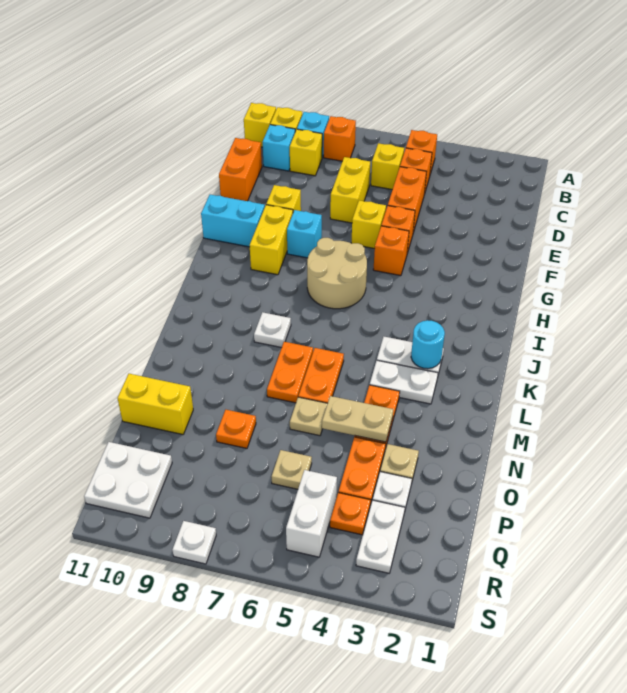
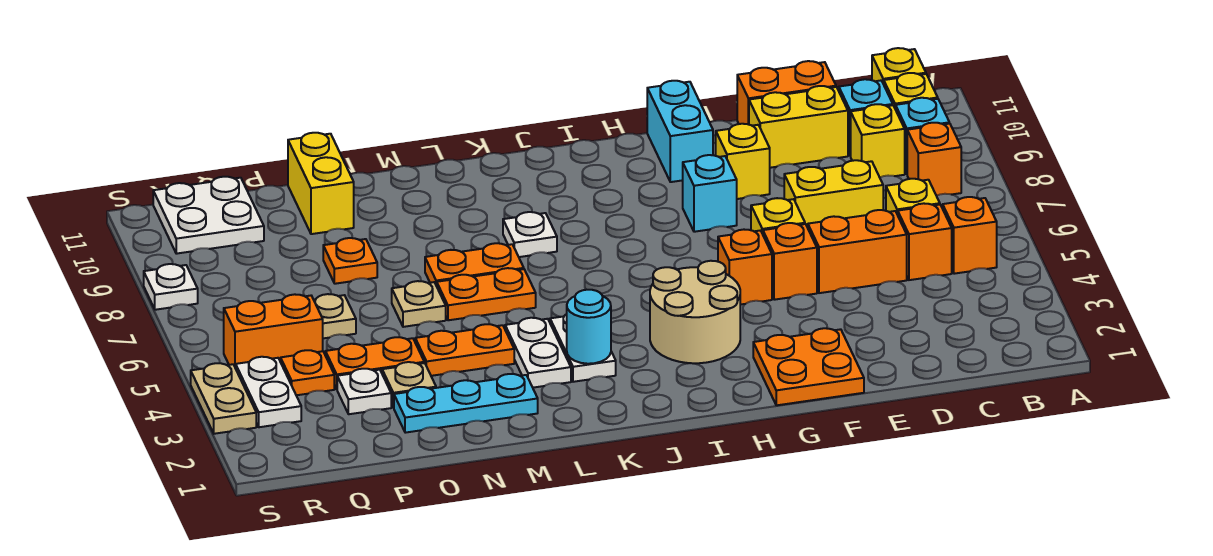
none -> orange plate F1:G2 level 1
yellow brick G9:H9 level 1 -> yellow brick D10:E10 level 1
tan round brick H6:I7 level 1 -> tan round brick H3:I4 level 1
none -> cyan plate M2:O2 level 1
tan plate N4:N5 level 2 -> tan plate S3:S4 level 1
white plate Q3:R3 level 1 -> white plate R3:R4 level 1
white brick Q5:R5 level 1 -> orange brick Q5:R5 level 1

